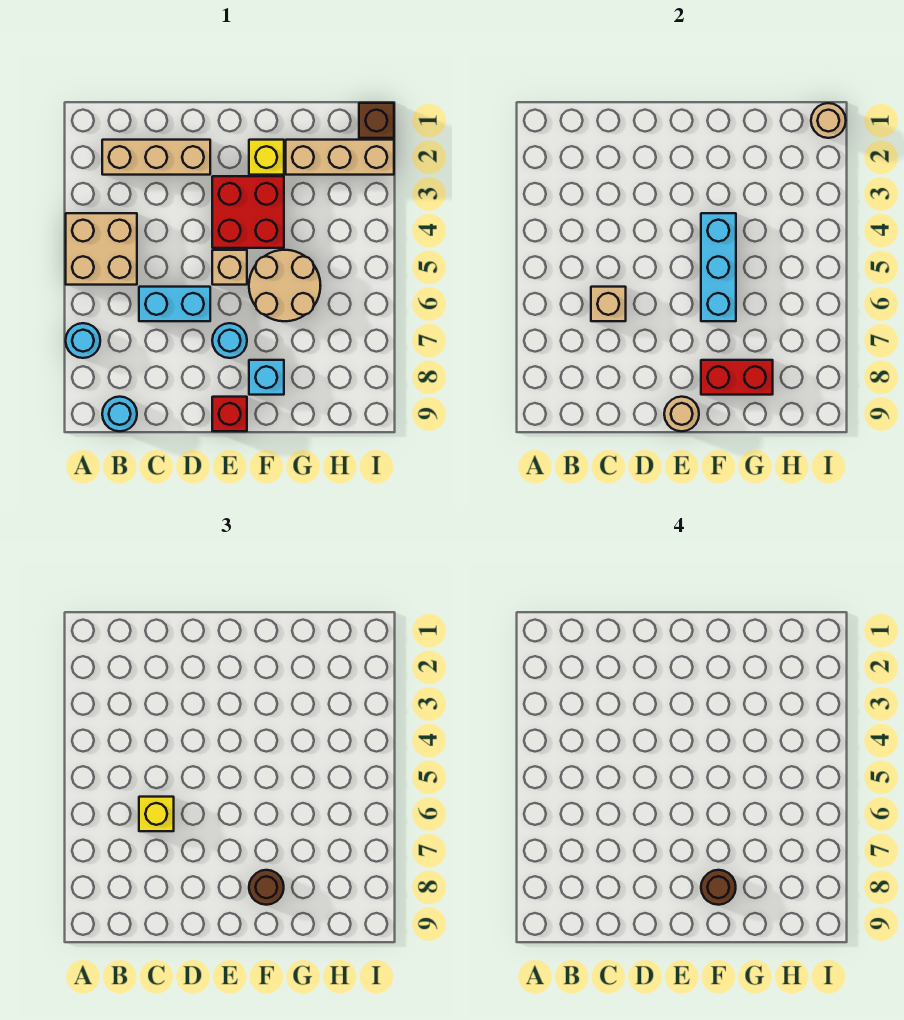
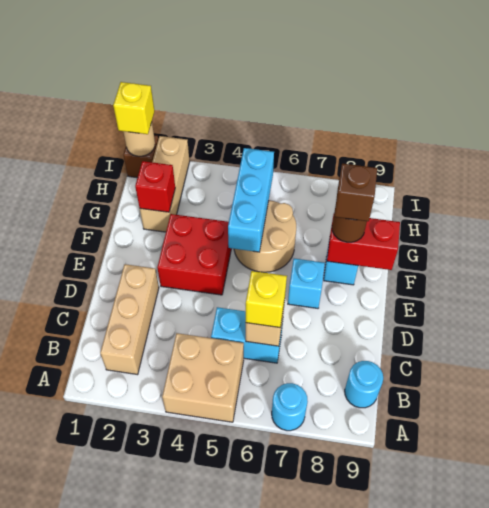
cyan brick C6:D6 level 1 -> cyan brick C5:C6 level 1
tan brick E5 level 1 -> none
cyan round brick E7 level 1 -> cyan brick E7 level 1
red brick E9 level 1 -> red brick G2 level 2
tan round brick E9 level 2 -> none
yellow brick F2 level 1 -> yellow brick I1 level 3
cyan brick F4:F6 level 2 -> cyan brick F5:H5 level 2
red brick F8:G8 level 2 -> red brick F8:F9 level 2
brown round brick F8 level 4 -> brown brick F8 level 4

